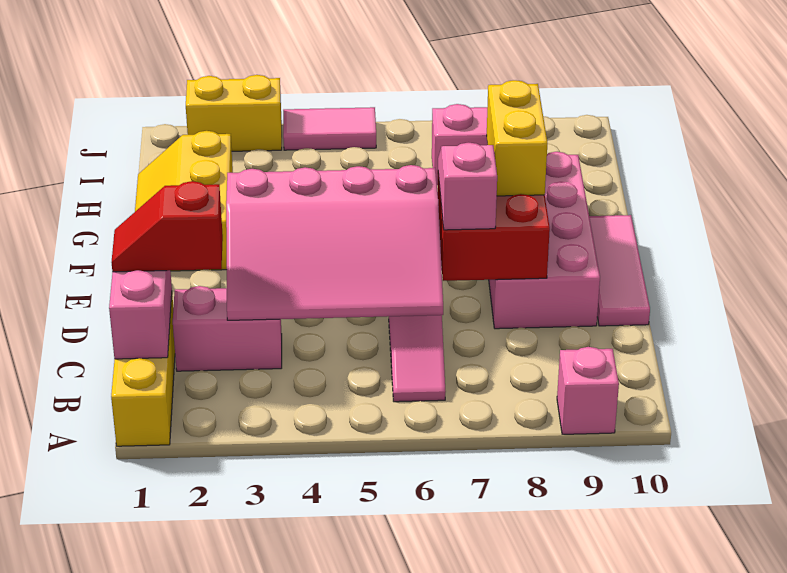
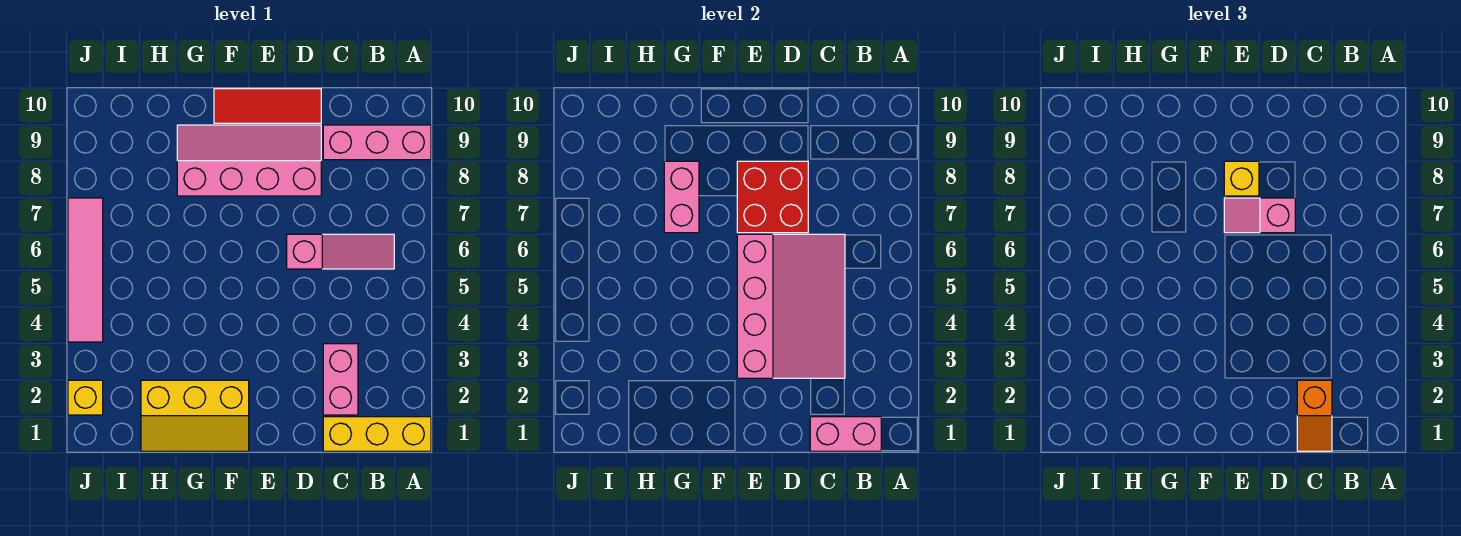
pink brick A9 level 1 -> pink brick A9:C9 level 1
red slope C1:C2 level 3 top 2 -> orange slope C1:C2 level 3 top 2
pink brick D8:G9 level 1 -> pink slope D8:G9 level 1 top 8
pink tile D10:F10 level 1 -> red tile D10:F10 level 1
yellow brick E8:F8 level 3 -> yellow brick E8 level 3
yellow brick J2:J3 level 1 -> yellow brick J2 level 1
pink tile J4:J5 level 1 -> pink tile J4:J7 level 1

